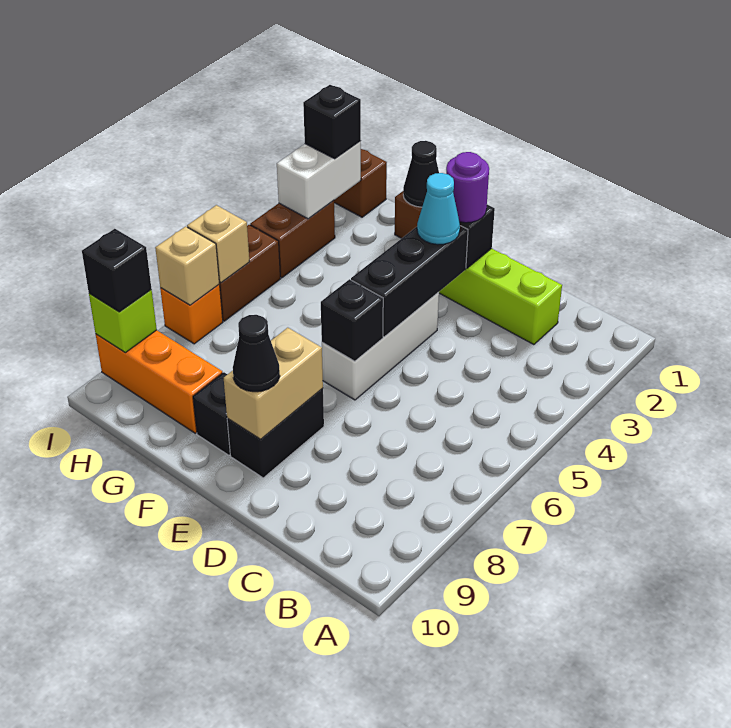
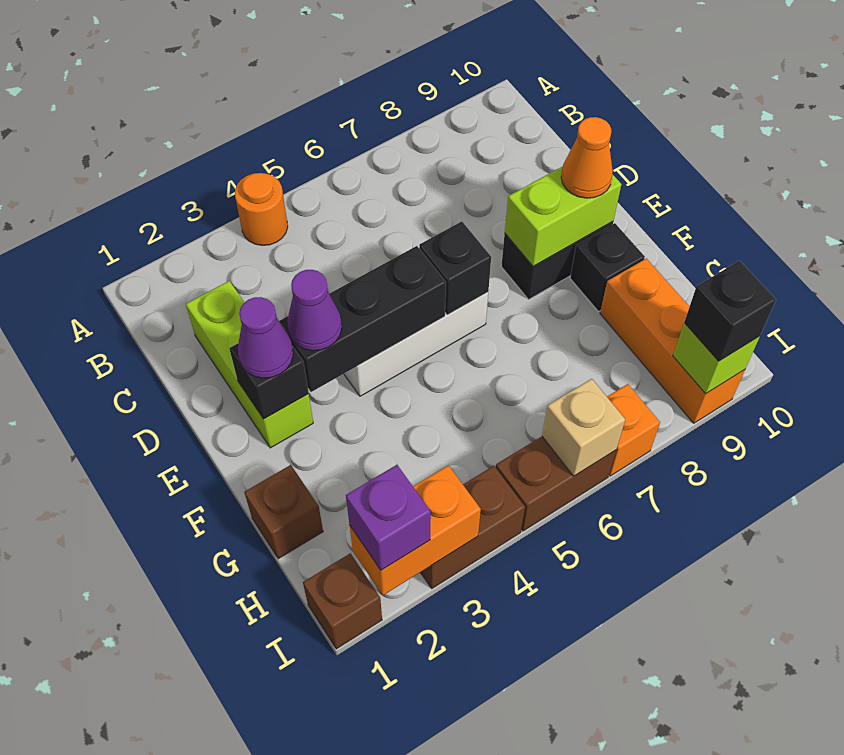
none -> orange round brick A4 level 1
purple round brick E2 level 3 -> purple cone E2 level 3
cyan cone E3 level 3 -> purple cone E3 level 3
tan brick E8:E9 level 2 -> lime brick E8:E9 level 2
black cone E9 level 3 -> orange cone E9 level 3
black cone G1 level 2 -> none
white brick I2:I3 level 2 -> orange brick I2:I3 level 2
black brick I2 level 3 -> purple brick I2 level 3
tan brick I7 level 2 -> none

